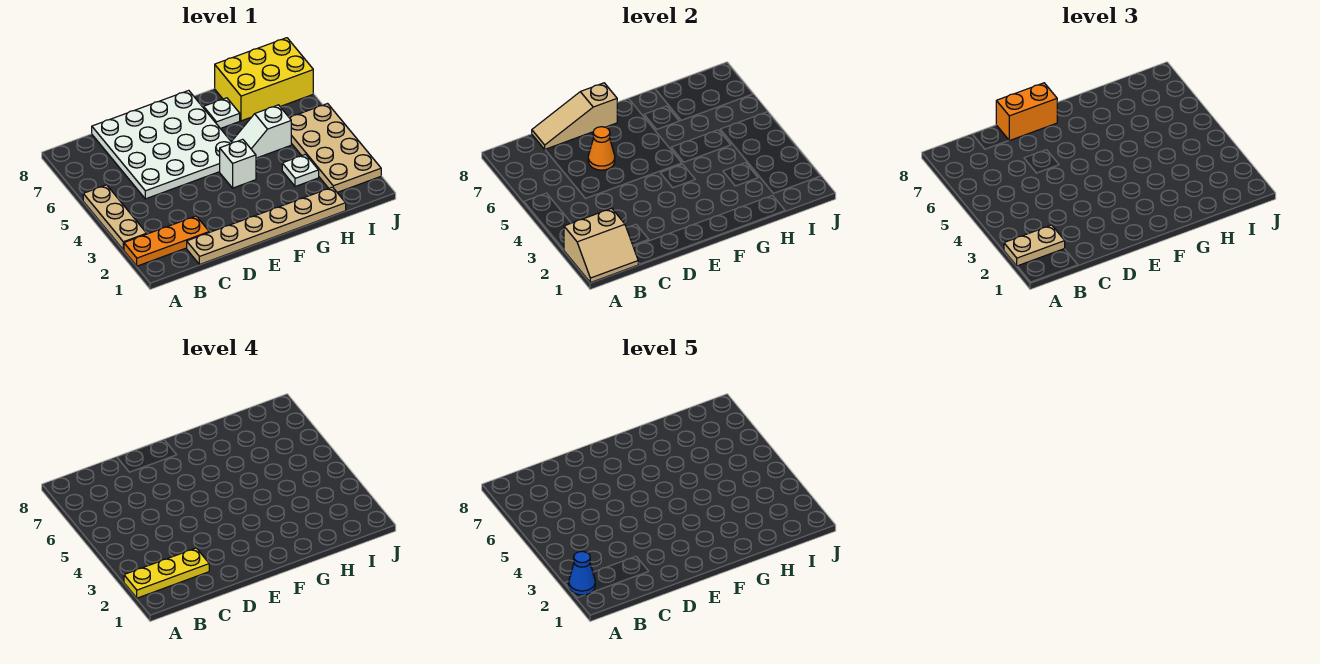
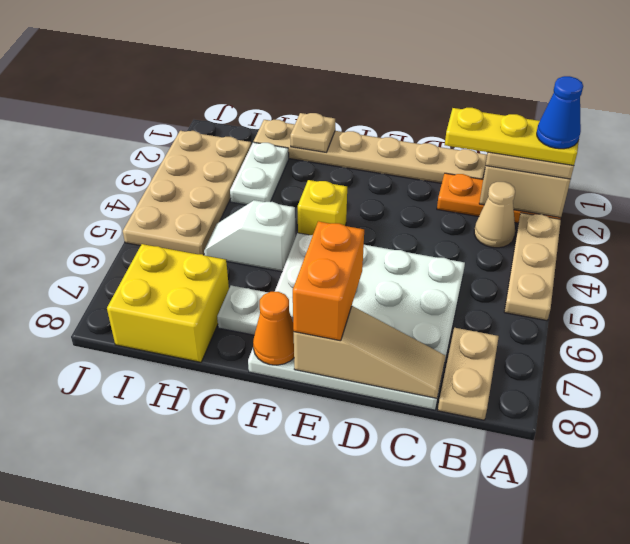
none -> tan cone B3 level 1
none -> tan plate B7:B8 level 1
orange cone D6 level 2 -> orange cone F8 level 2
orange brick D8:E8 level 3 -> orange brick E7:E8 level 3
white brick F4 level 1 -> yellow brick F4 level 1
none -> tan plate G1 level 2
white slope G5:H5 level 1 top H -> white slope G5:H5 level 1 top G
white plate H3 level 1 -> white plate H2:H3 level 1
yellow brick H7:J8 level 1 -> yellow brick H7:I8 level 1

